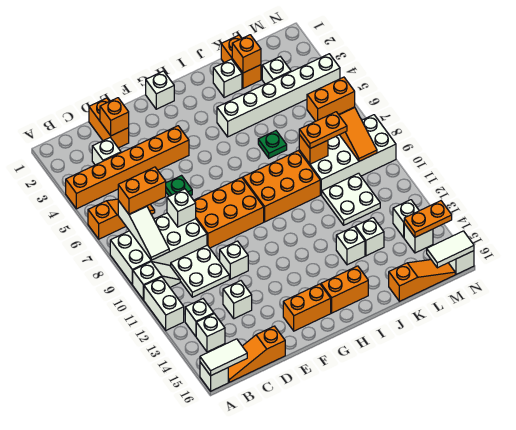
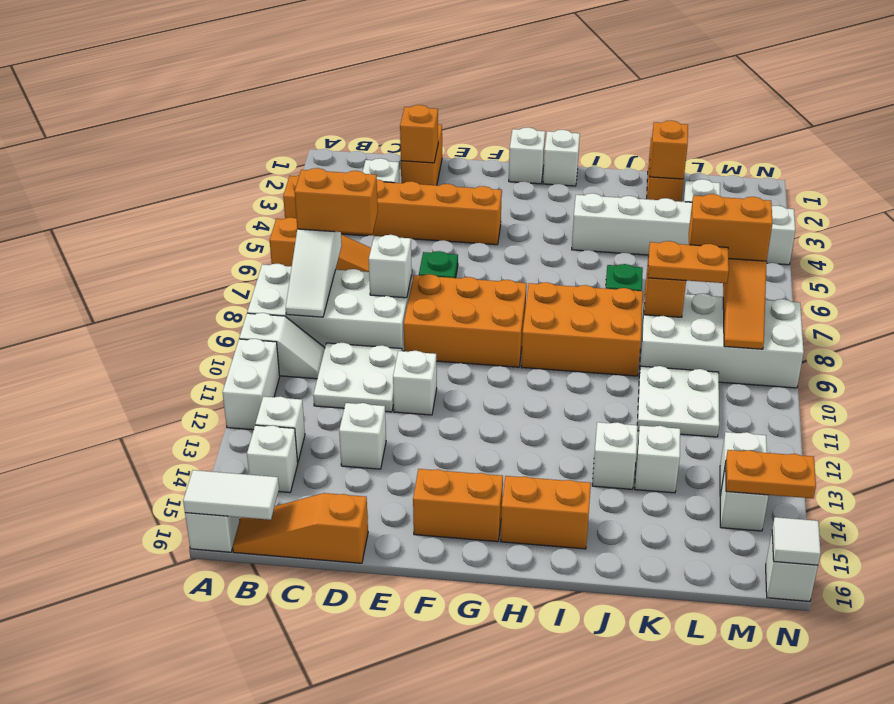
white brick J2 level 1 -> white brick H1 level 1
orange slope K16:M16 level 1 top K -> none
white tile M16:N16 level 2 -> white tile N16 level 2

